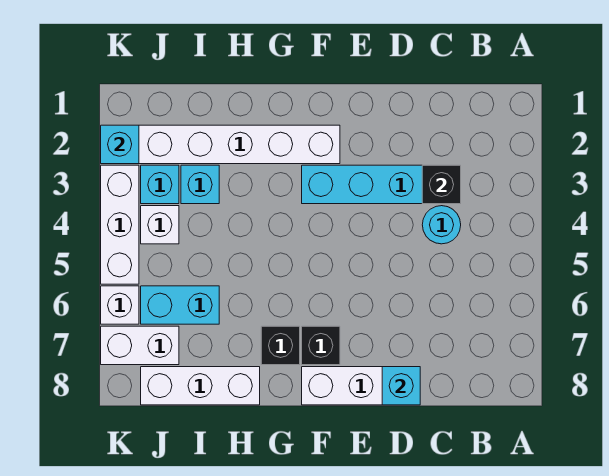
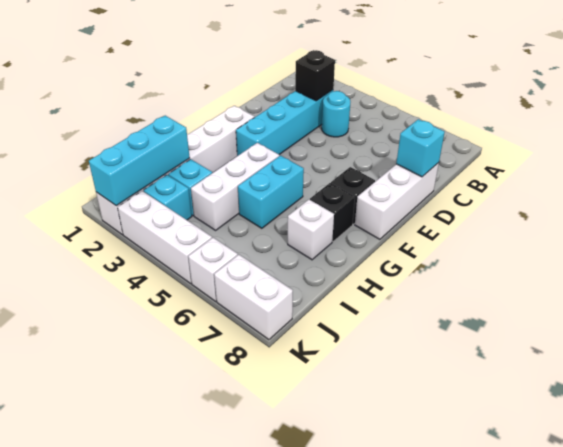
white brick H8:J8 level 1 -> white brick G4:I4 level 1
cyan brick I6:J6 level 1 -> cyan brick G5:H5 level 1
white brick J4 level 1 -> white brick H7 level 1
white brick J7:K7 level 1 -> white brick K7:K8 level 1
cyan brick K2 level 2 -> cyan brick I2:K2 level 2

